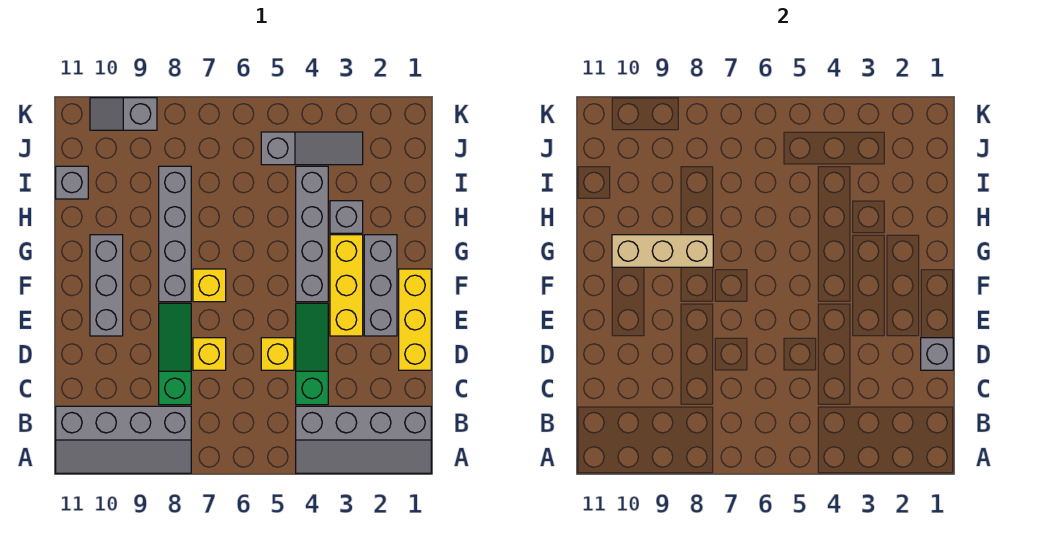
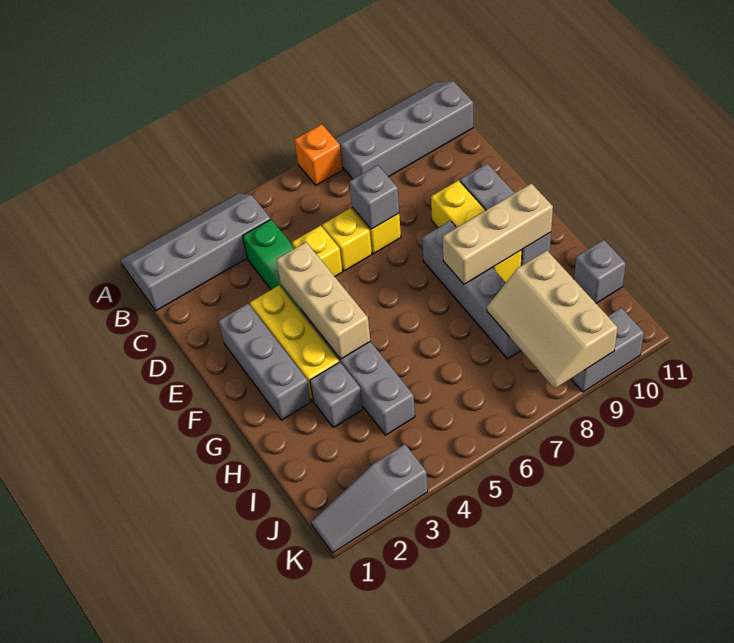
none -> orange brick A7 level 1
green slope C8:E8 level 1 top C -> none
yellow brick D1:F1 level 1 -> yellow brick E9:G9 level 1
grey brick D1 level 2 -> grey brick D7 level 2
none -> tan brick E4:G4 level 2
yellow brick F7 level 1 -> yellow brick D6 level 1
none -> tan slope I8:K9 level 2 top 9
grey slope J3:J5 level 1 top 5 -> grey slope K1:K3 level 1 top 3
grey slope K9:K10 level 1 top 9 -> grey brick K9:K10 level 1

